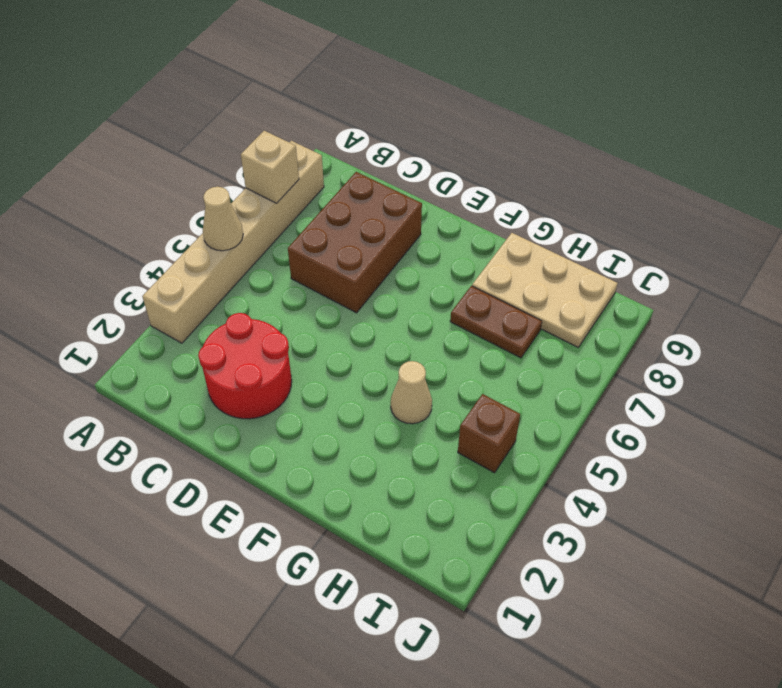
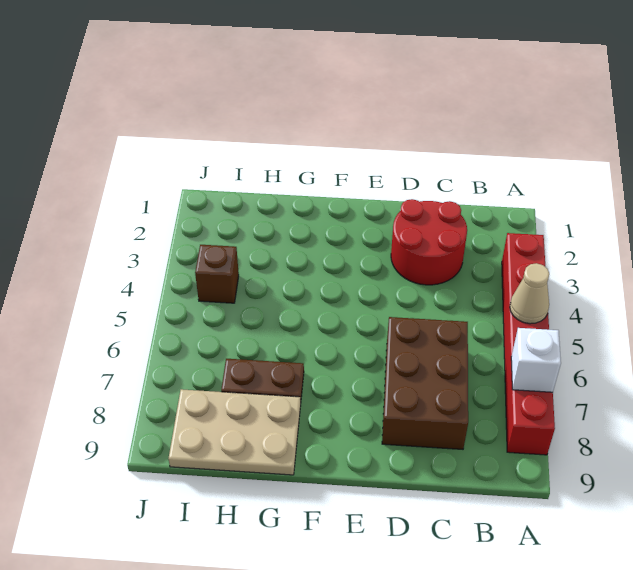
tan brick A3:A8 level 1 -> red brick A3:A8 level 1
tan brick A7 level 2 -> white brick A7 level 2
tan cone G4 level 1 -> none

